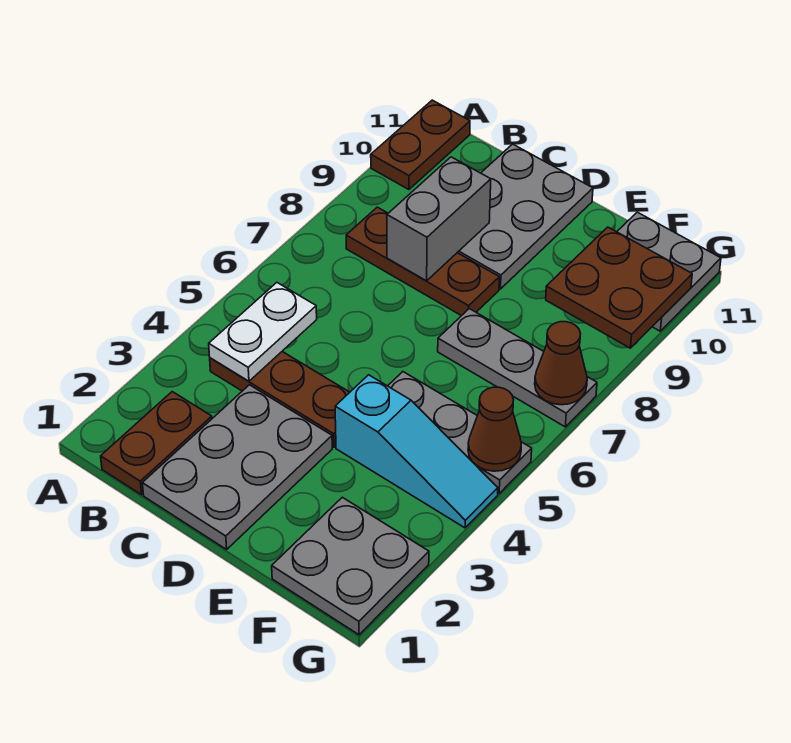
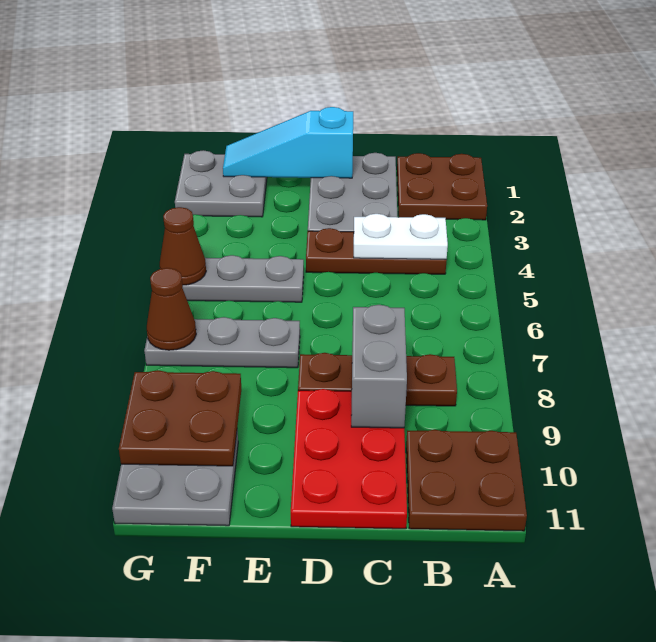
brown plate A10:A11 level 1 -> brown plate A10:B11 level 1
brown plate B1:B2 level 1 -> brown plate A1:B2 level 1
white plate B4:B5 level 2 -> white plate B4:C4 level 2
grey plate C9:D11 level 1 -> red plate C9:D11 level 1
cyan slope E4:G4 level 1 top E -> cyan slope D1:F1 level 2 top D

